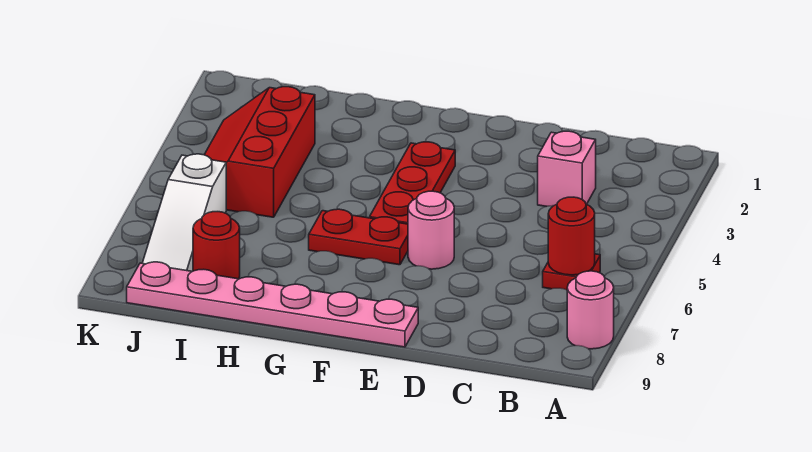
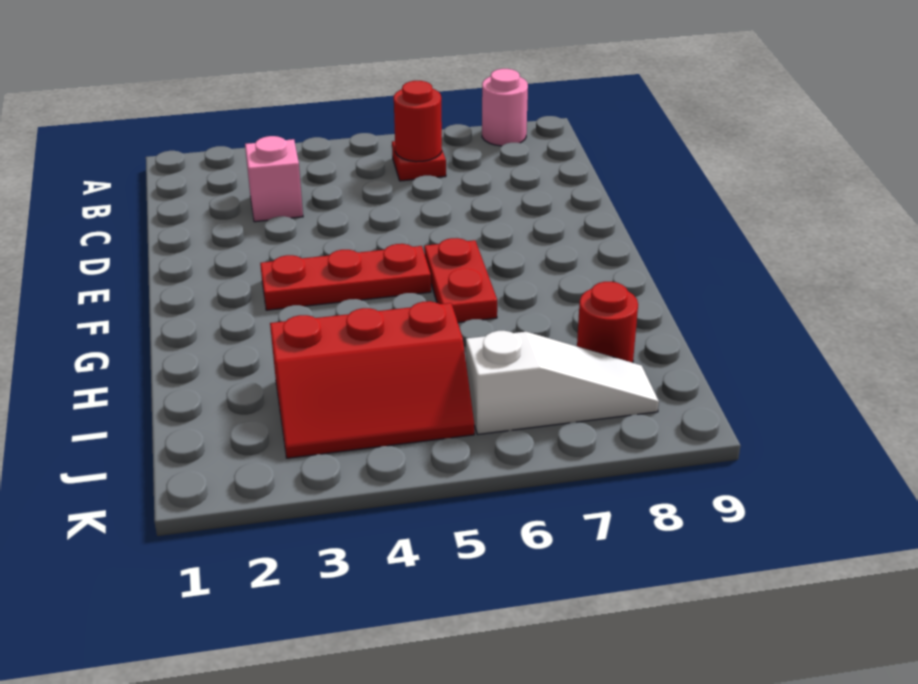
pink round brick E6 level 1 -> none
pink plate E9:J9 level 1 -> none

